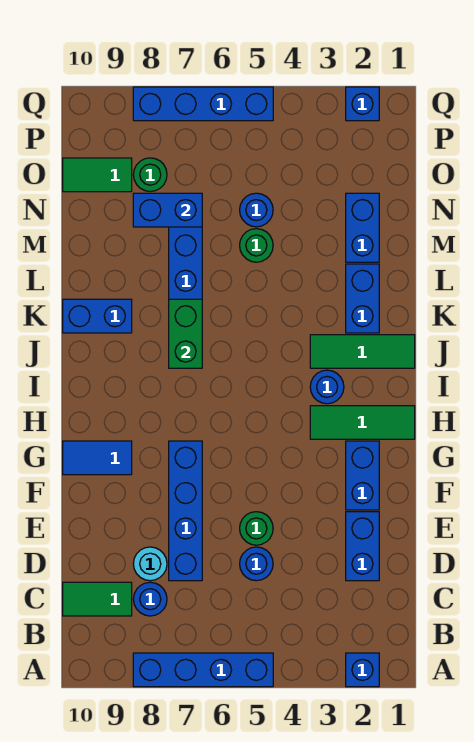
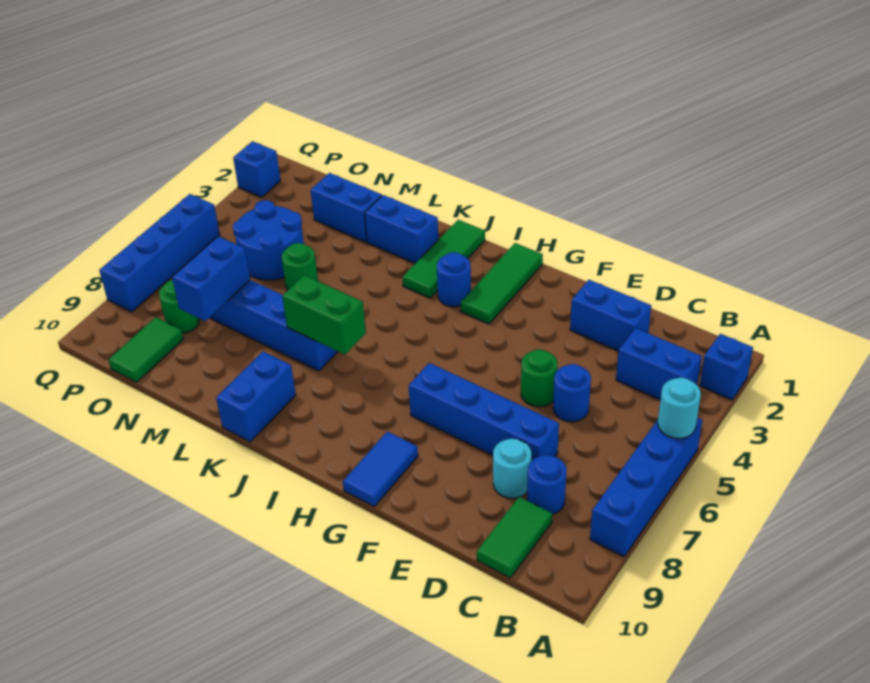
none -> cyan round brick A5 level 2
blue brick F2:G2 level 1 -> blue brick B3:C3 level 1
blue round brick N5 level 1 -> blue round brick N4:O5 level 1

